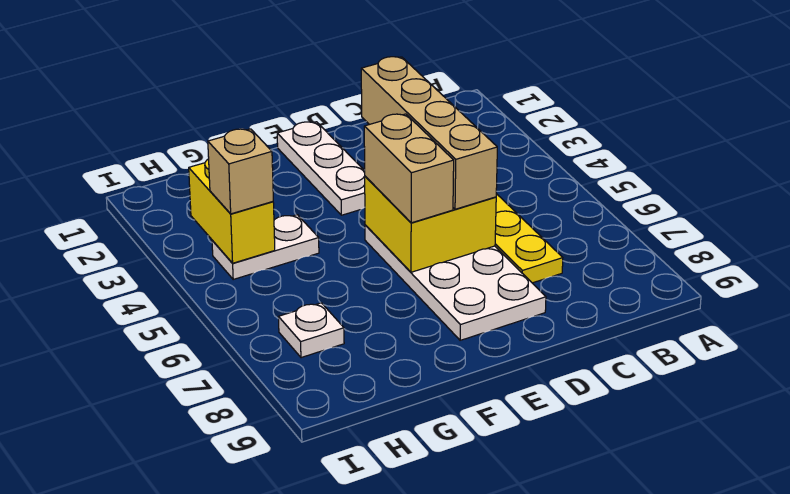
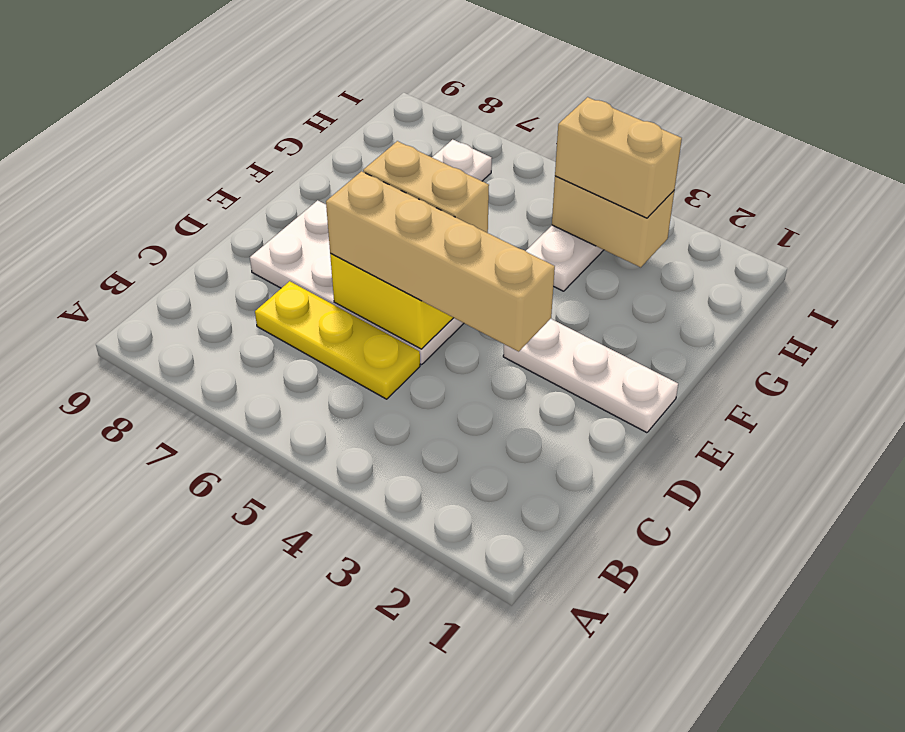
yellow brick H3:H4 level 2 -> tan brick H3:H4 level 2
tan brick H4 level 3 -> tan brick H3:H4 level 3

